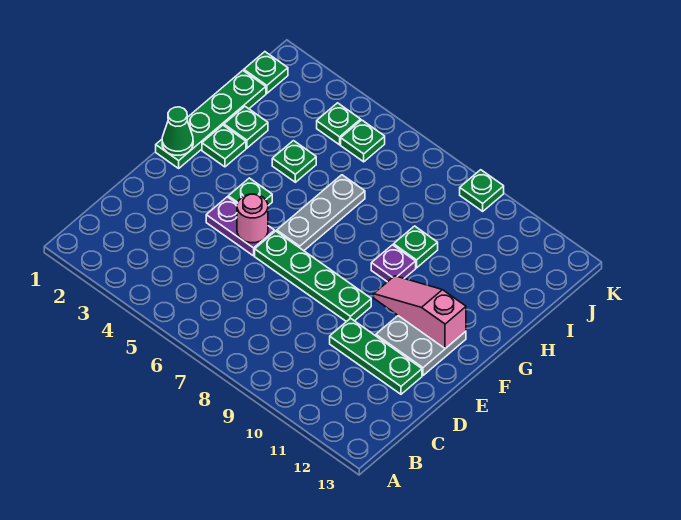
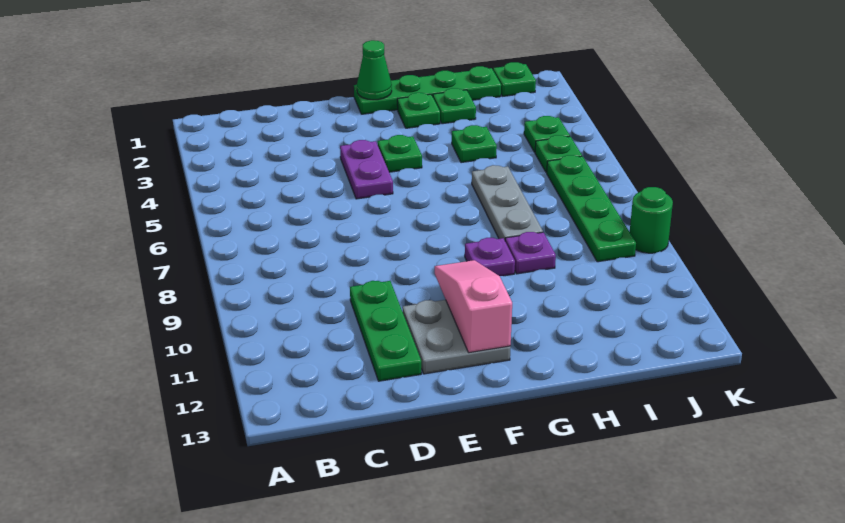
pink round brick E5 level 2 -> none
green plate E6:E9 level 1 -> green plate J6:J9 level 1
grey plate F6:H6 level 1 -> grey plate H6:H8 level 1
green plate H9 level 1 -> purple plate H9 level 1
green plate K9 level 1 -> green round brick K9 level 1

